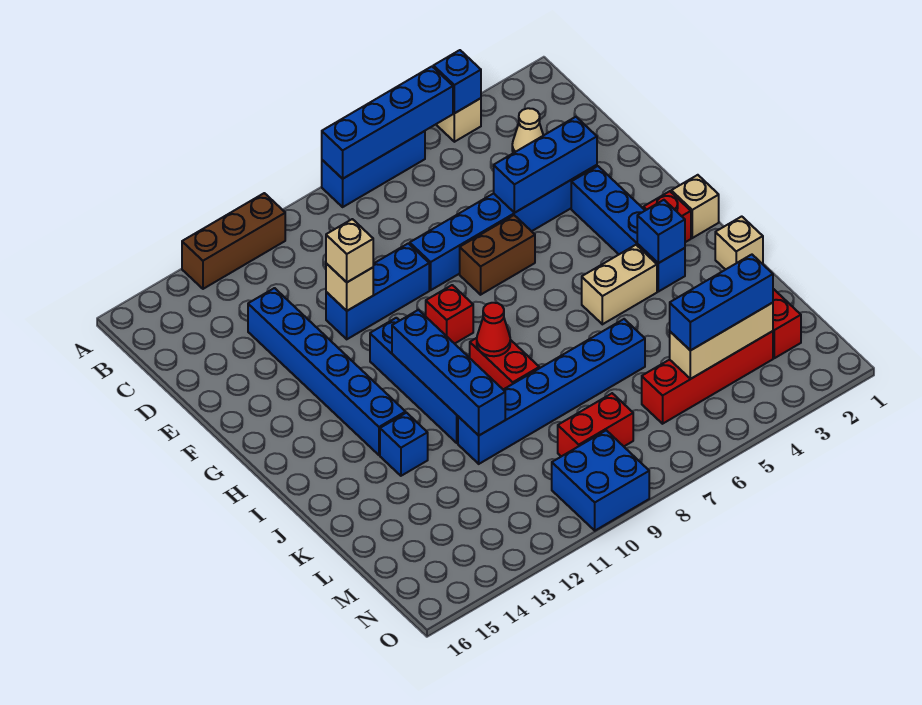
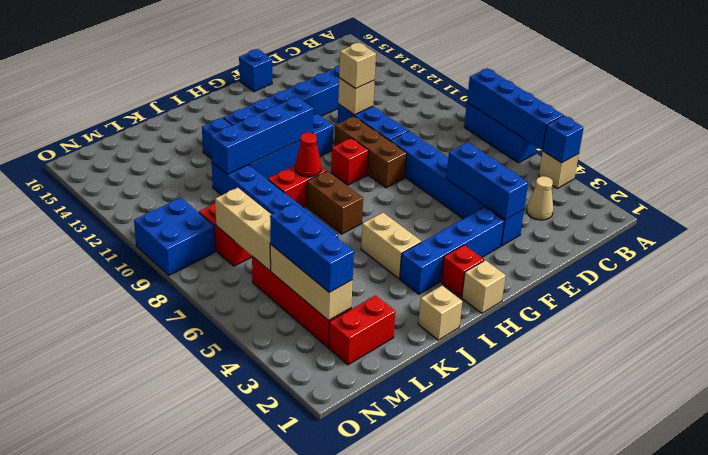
brown brick A11:A13 level 1 -> brown brick F8:F10 level 1
brown brick F6:F7 level 1 -> brown brick I7:I8 level 1
blue brick I3 level 2 -> blue brick F16 level 1
none -> tan brick M6:M8 level 2

